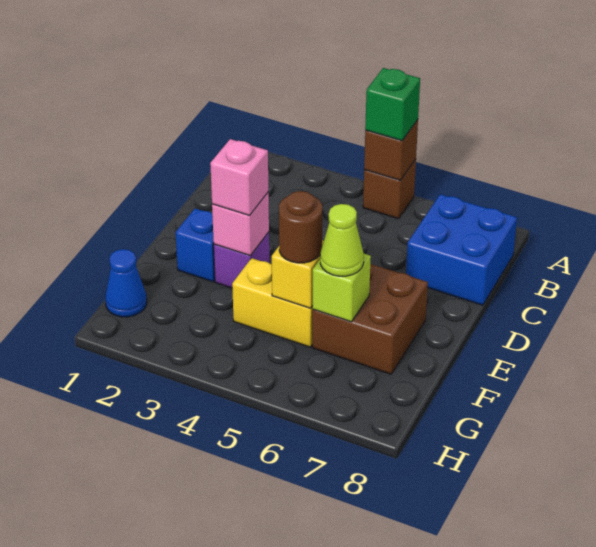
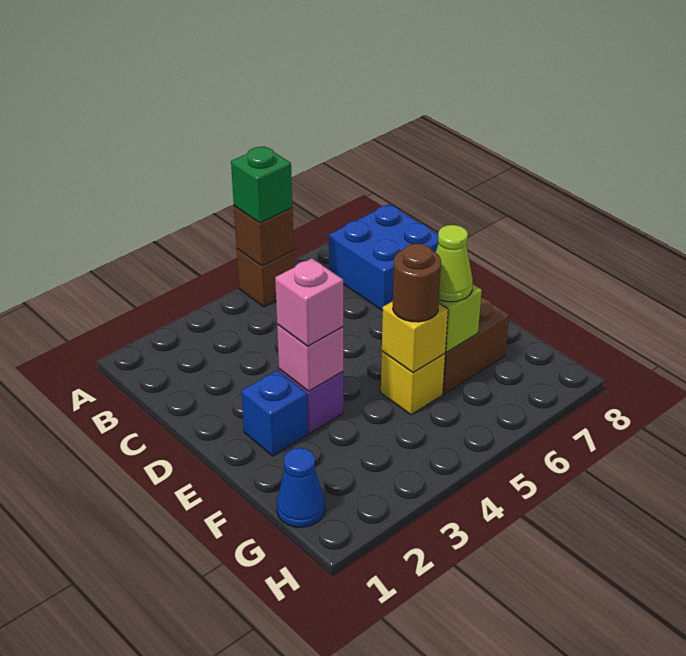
yellow brick F4:F5 level 1 -> yellow brick F5 level 1

